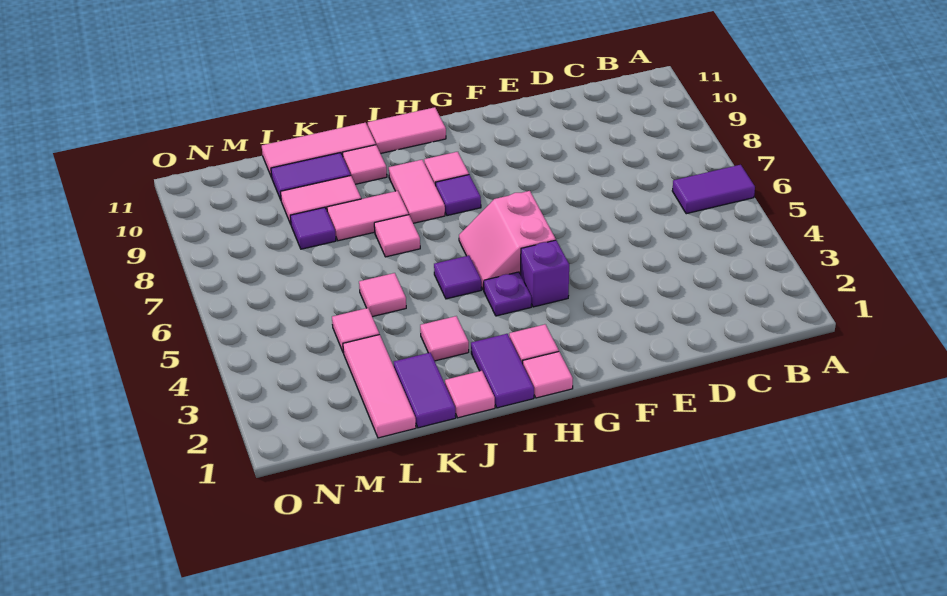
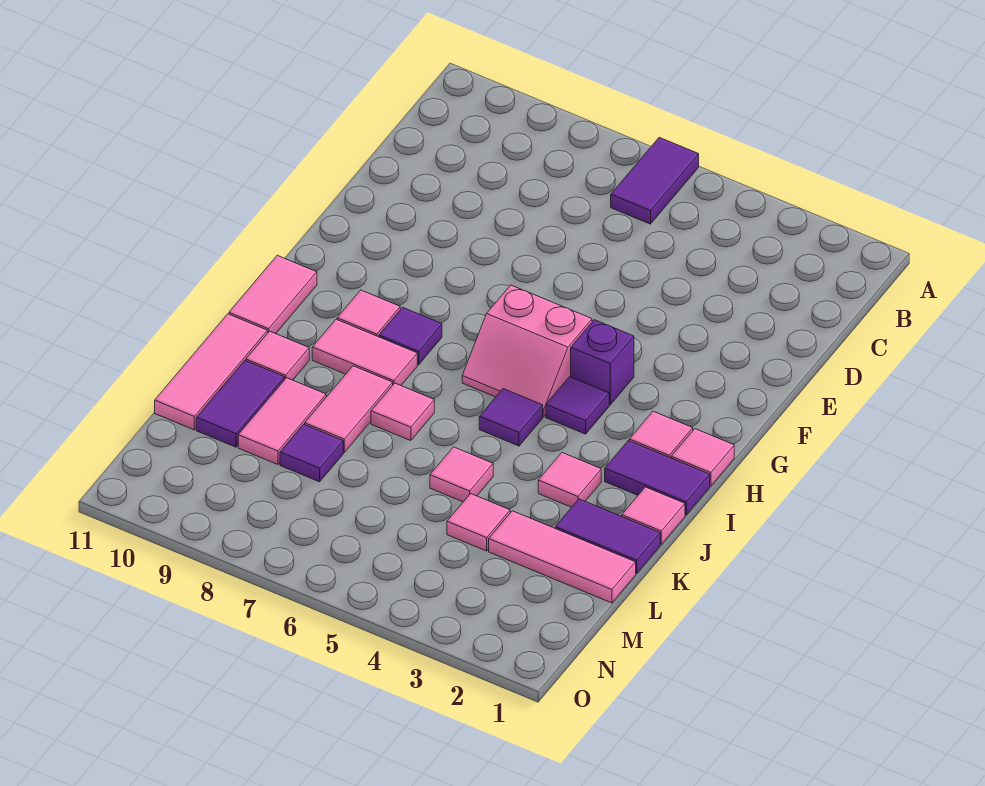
purple plate H4 level 1 -> purple tile H4 level 1

